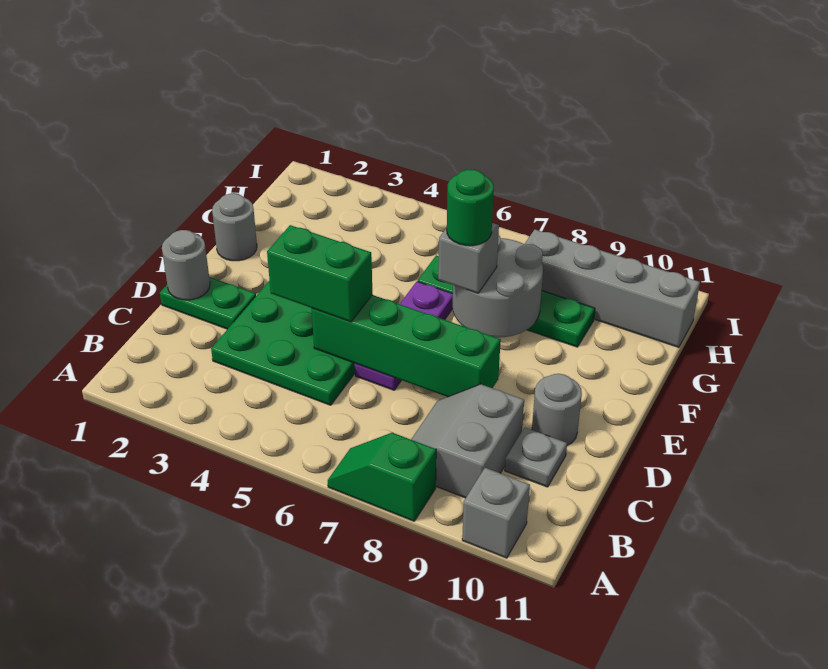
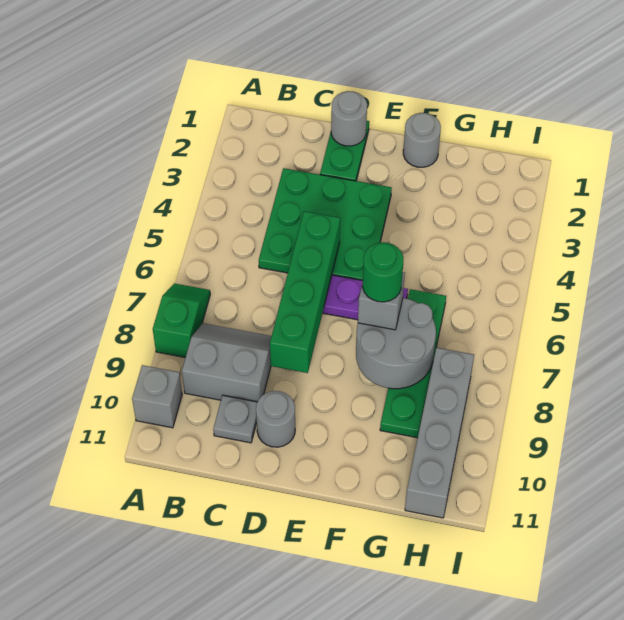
green brick D4:D5 level 3 -> none

